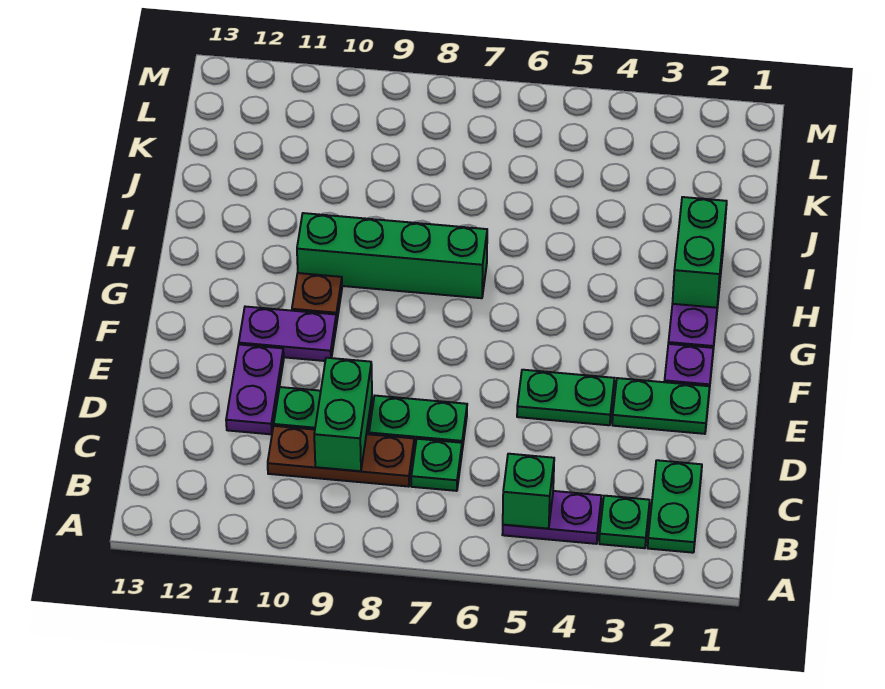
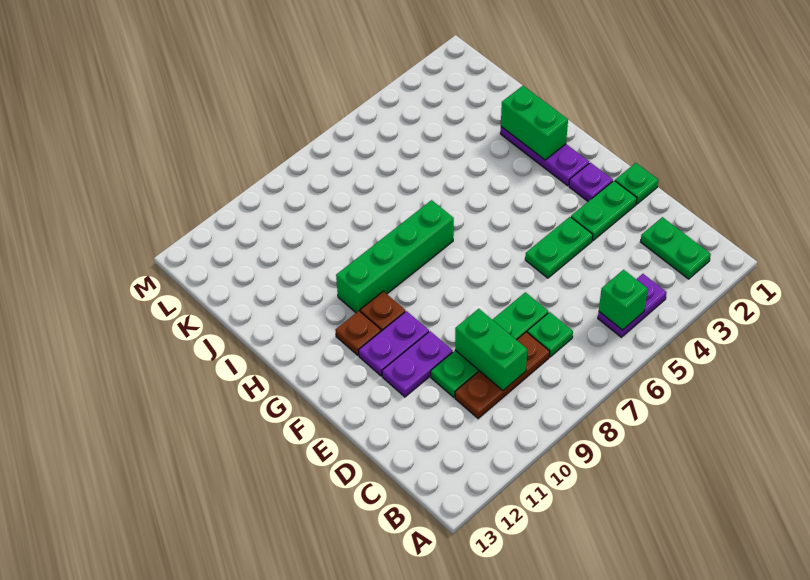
green plate B3 level 1 -> green plate E1 level 1
purple plate D11:E11 level 1 -> purple plate E10:E11 level 1
none -> brown plate G11 level 1

